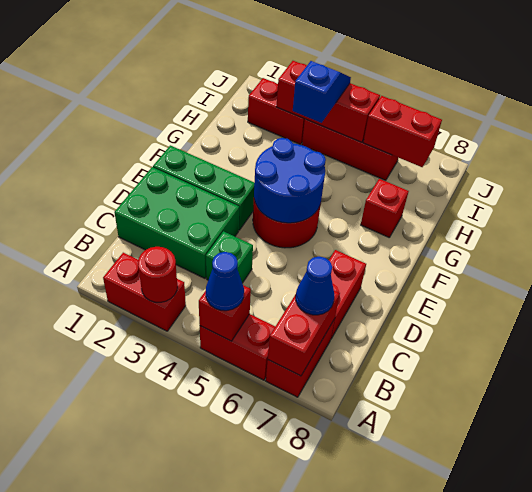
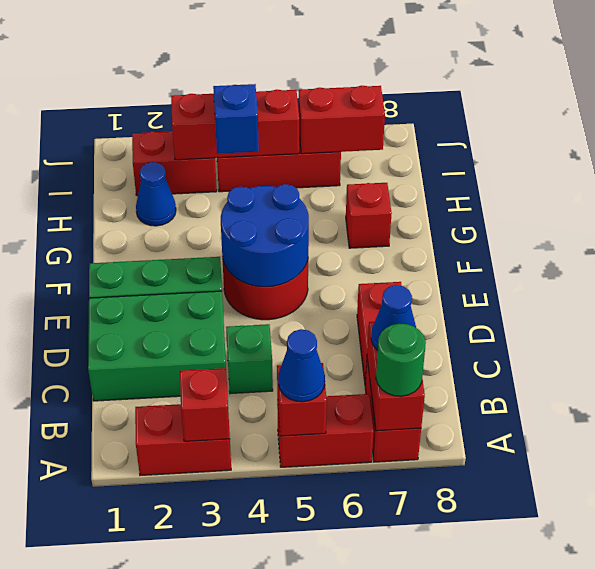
red round brick A3 level 2 -> red brick A3 level 2
none -> green round brick A7 level 3
none -> blue cone H2 level 1

